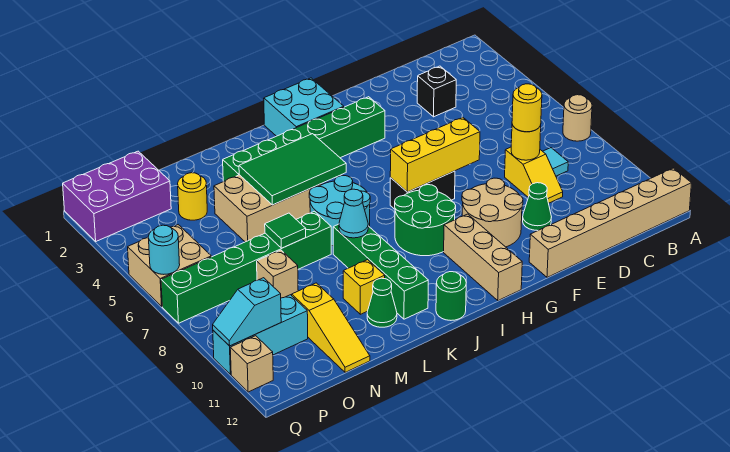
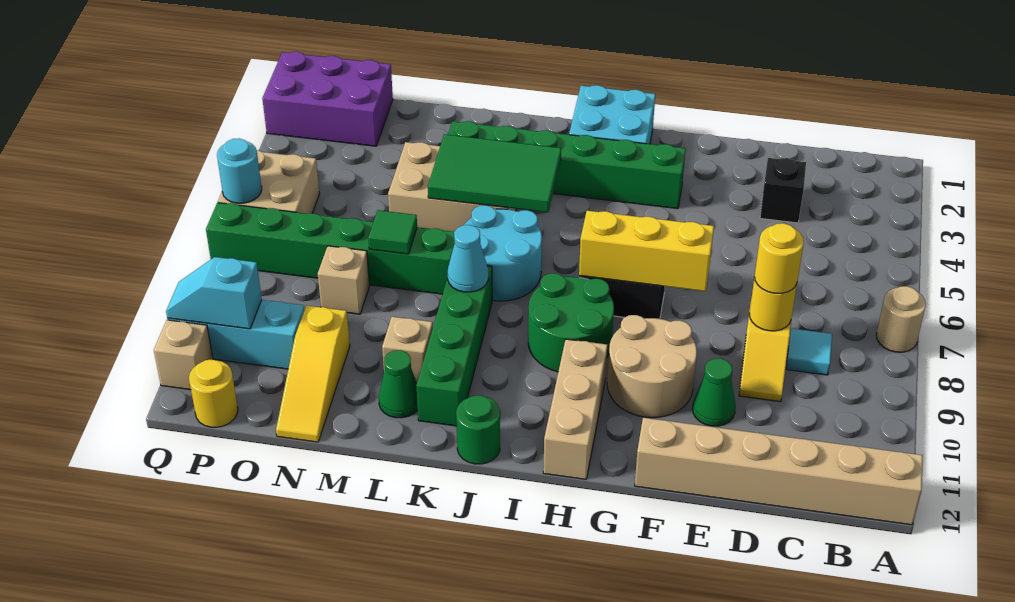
yellow brick L10 level 1 -> tan brick L10 level 1
yellow round brick N3 level 1 -> yellow round brick P12 level 1

